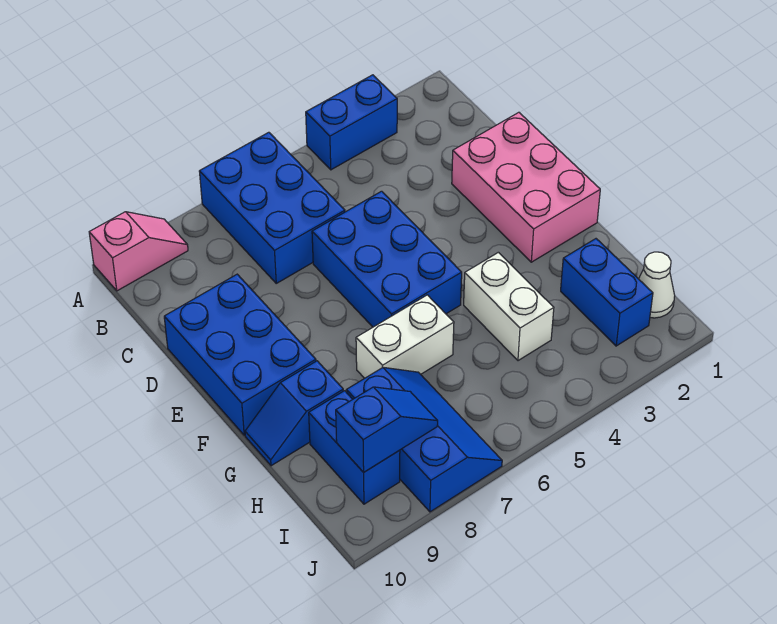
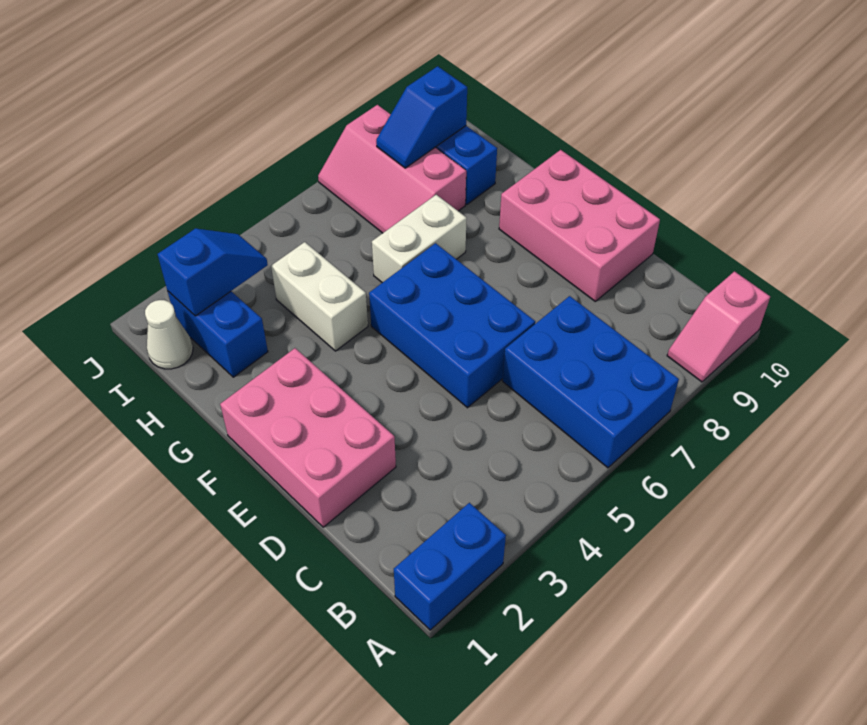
blue brick A3:A4 level 1 -> blue brick A1:A2 level 1
blue brick D9:F10 level 1 -> pink brick D9:F10 level 1
blue slope G9:G10 level 1 top 9 -> blue slope I2:I3 level 2 top 2
blue slope H7:J8 level 1 top 8 -> pink slope H7:J8 level 1 top 8

